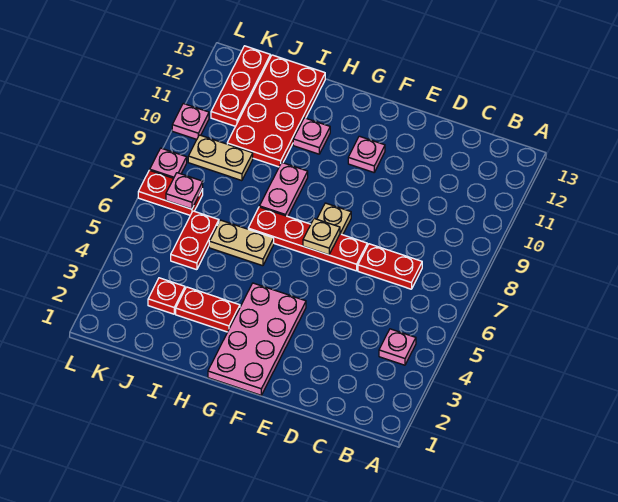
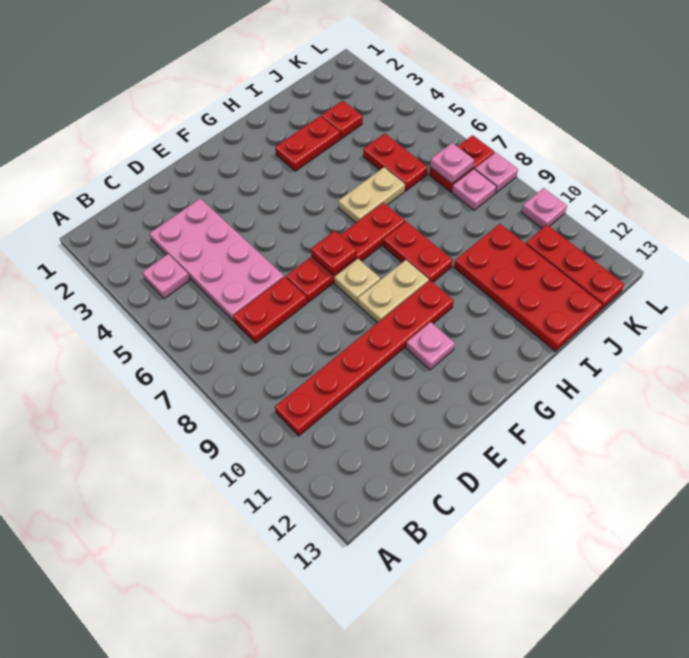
none -> red plate B10:G10 level 1
pink plate F1:G4 level 1 -> pink plate C3:D6 level 1
tan plate F7 level 2 -> red plate F7 level 2
pink plate H8:H9 level 1 -> red plate H8:H9 level 1
pink plate H11 level 1 -> pink plate K8 level 1
tan plate J9:K9 level 1 -> tan plate F9:G9 level 1

